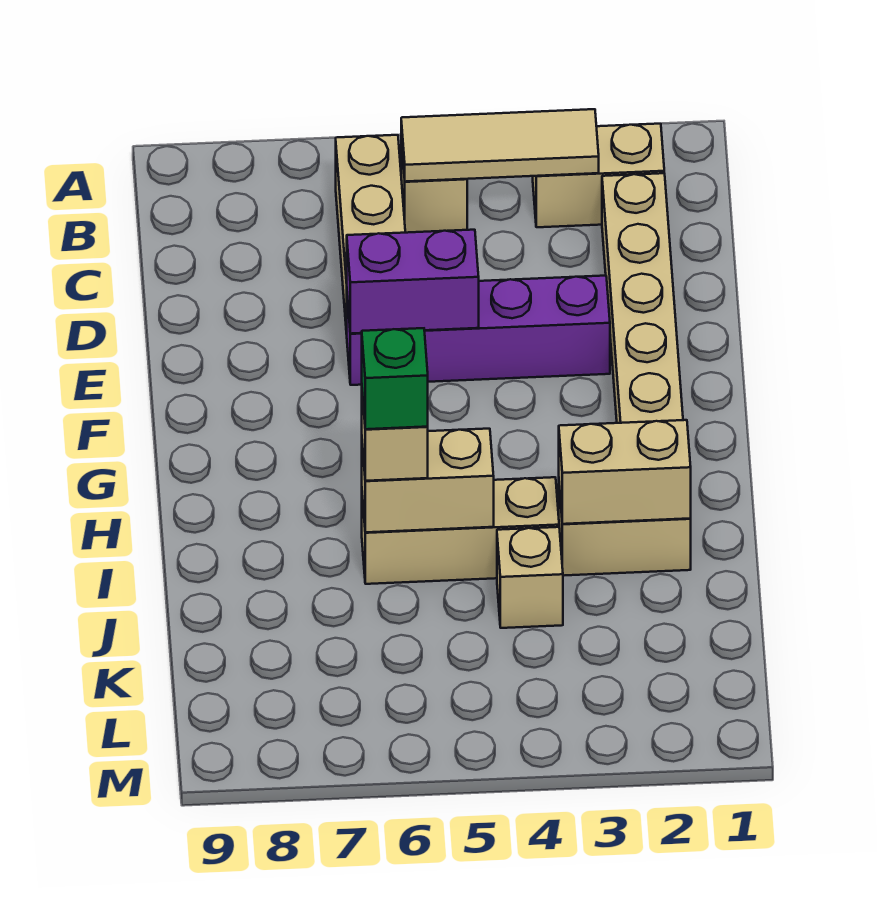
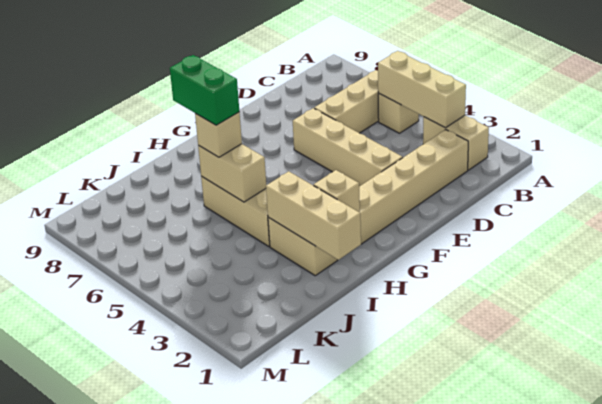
tan tile B3:B5 level 2 -> tan brick B3:B5 level 2
purple brick E3:E6 level 1 -> tan brick E3:E6 level 1
purple brick E5:E6 level 2 -> none
tan brick I2:I3 level 2 -> tan brick I1:I3 level 2
green brick I6 level 4 -> green brick I6:I7 level 4
tan brick J4 level 1 -> tan brick H2 level 2

